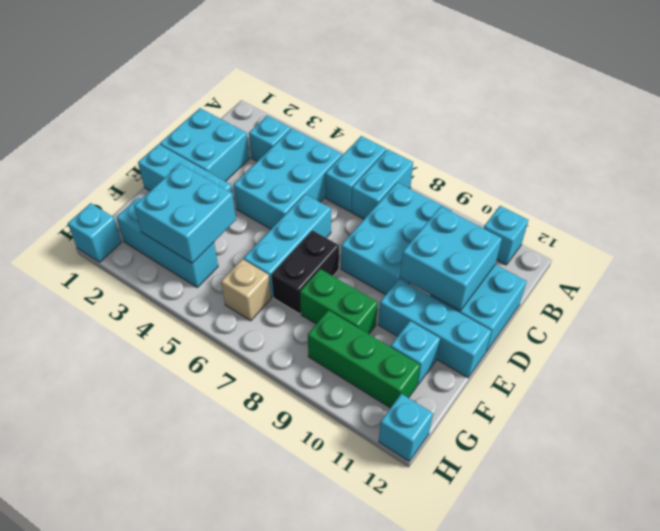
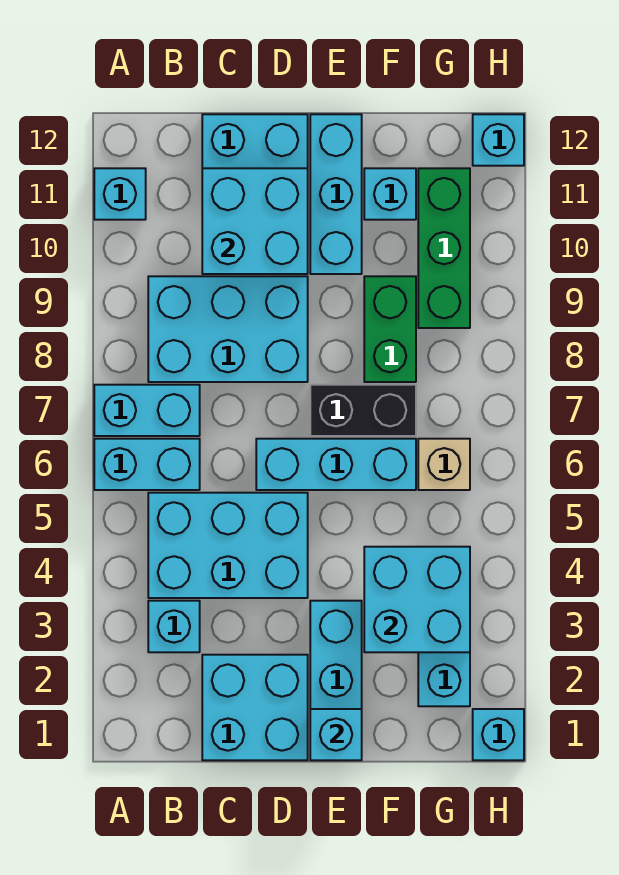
none -> cyan brick E1 level 2

